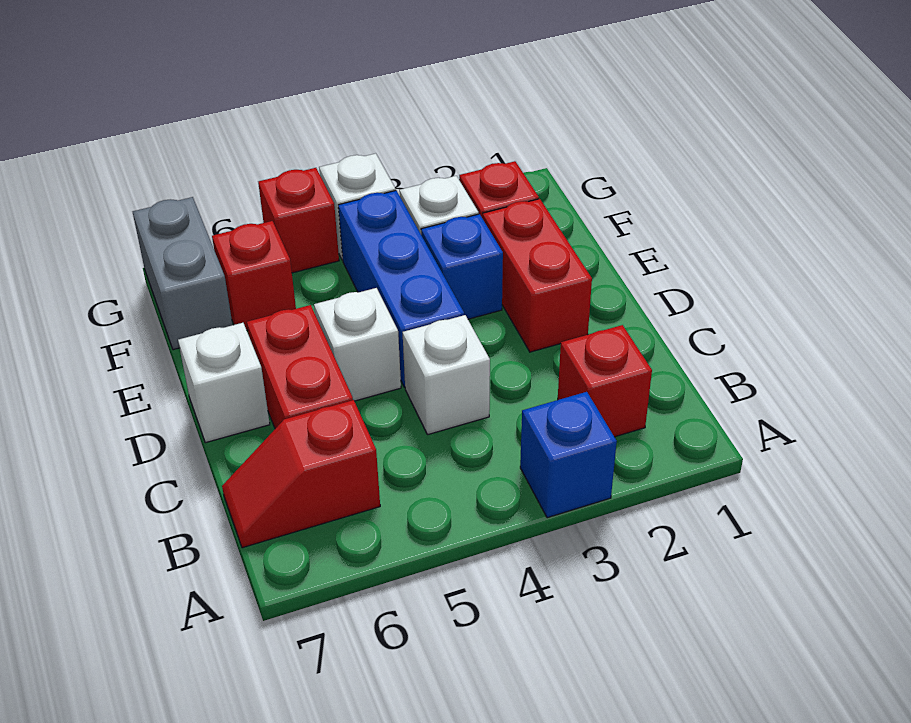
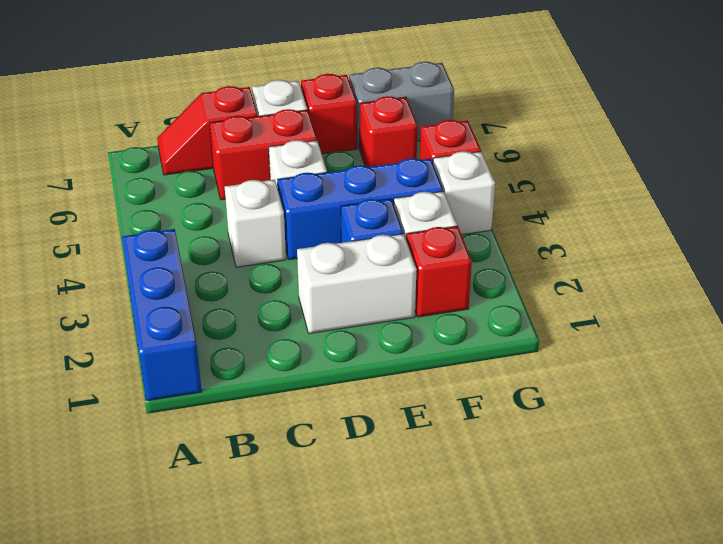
blue brick A3 level 1 -> blue brick A1:A3 level 1
red brick B2 level 1 -> red brick E7 level 1
red slope B6:B7 level 1 top 6 -> red slope B7:C7 level 1 top C
red brick D2:E2 level 1 -> white brick D2:E2 level 1

